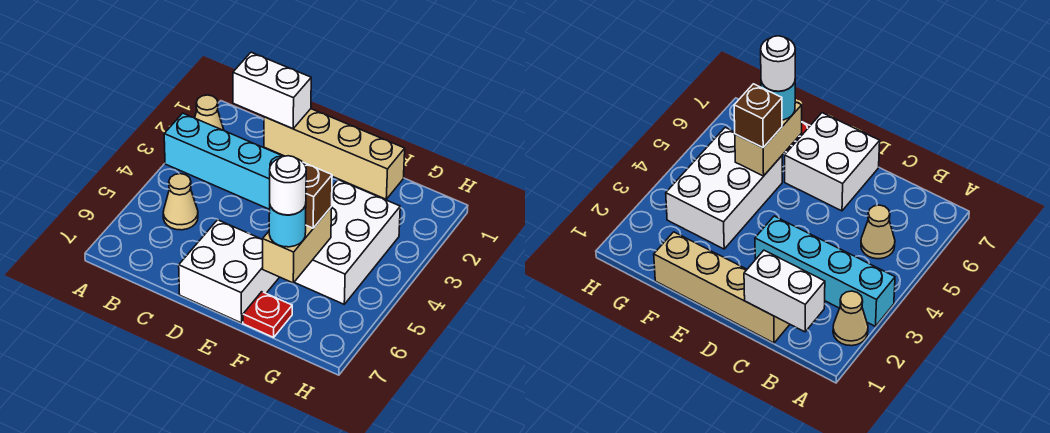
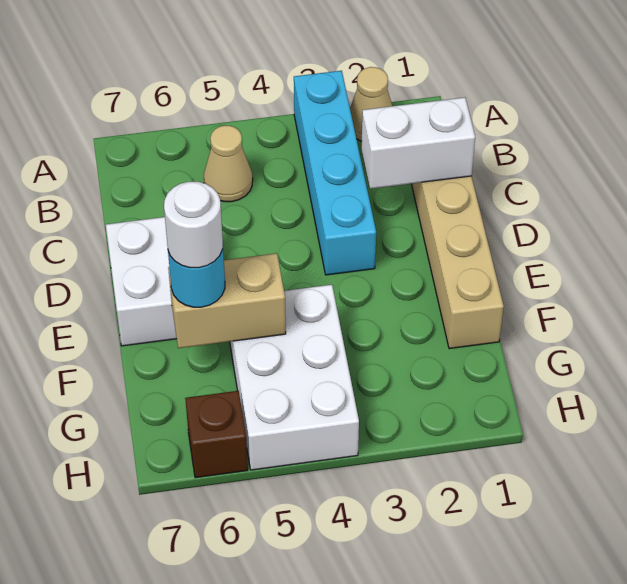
white brick B1:C1 level 2 -> white brick C1:C2 level 2
white brick F3:G5 level 1 -> white brick F4:H5 level 1
brown brick F5 level 3 -> brown brick H6 level 1
red plate F7 level 1 -> none

